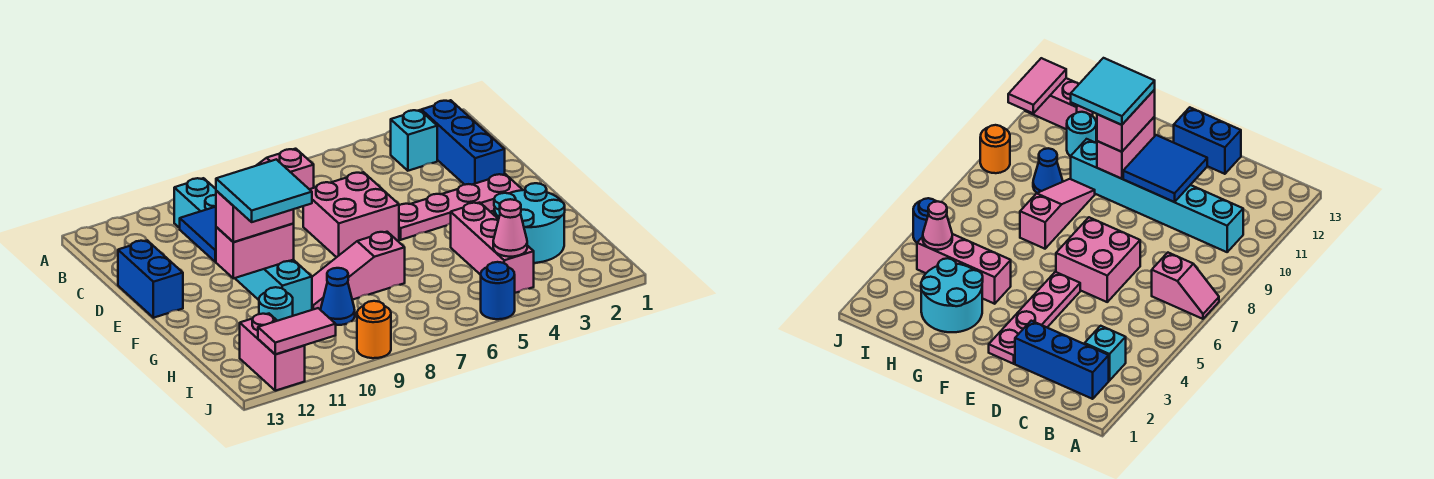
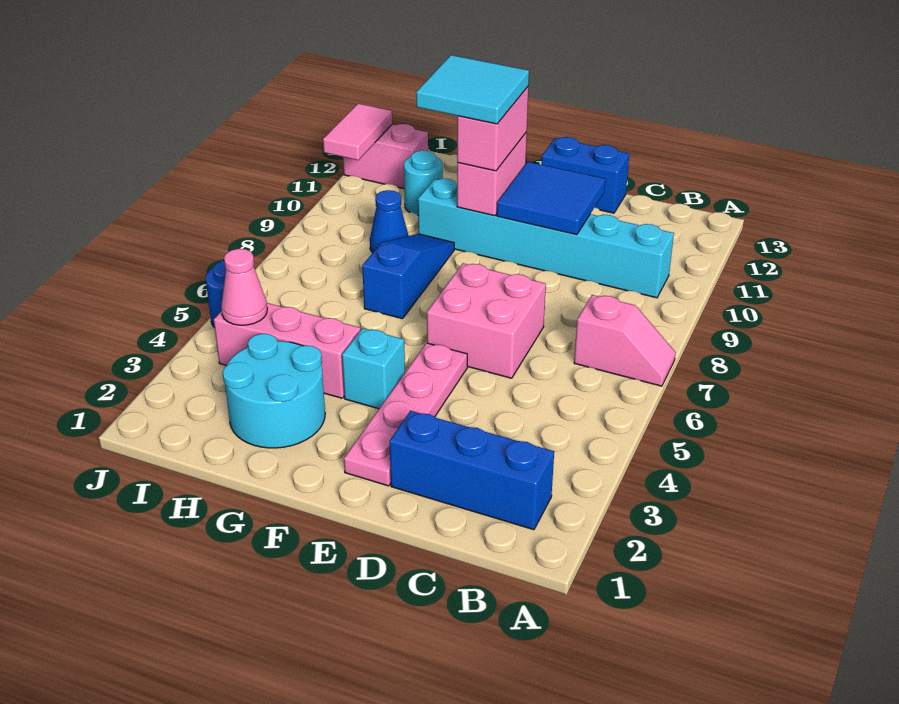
cyan brick B3 level 1 -> cyan brick F4 level 1
pink slope G7:G9 level 1 top 7 -> blue slope G7:G9 level 1 top 7
orange round brick J9 level 1 -> none

